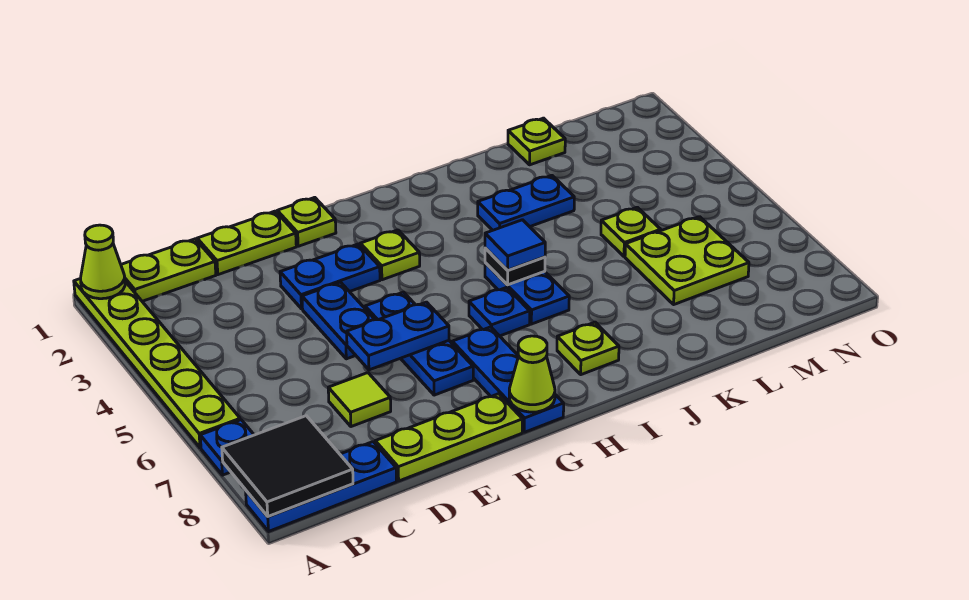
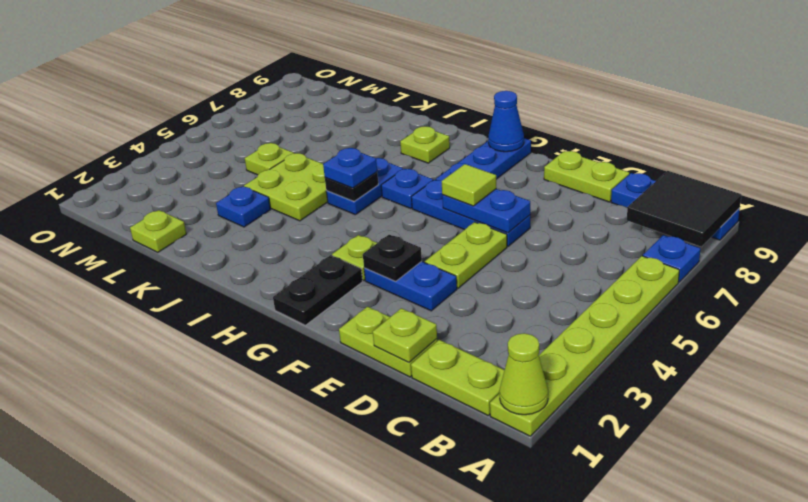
lime tile D7 level 1 -> lime tile F6 level 3
lime plate D9:F9 level 1 -> lime plate D9:E9 level 1
blue plate E4:E5 level 1 -> lime plate E4:E5 level 1
lime plate F1 level 1 -> lime plate D1 level 2
none -> black plate F3 level 2
blue plate F5:F7 level 1 -> blue plate E6:G6 level 1
none -> black plate G1:G2 level 1
lime cone G9 level 2 -> blue cone G9 level 2
blue tile I5 level 3 -> blue plate I5 level 3
blue plate J3:K3 level 1 -> blue plate K3 level 1
lime plate L6:M7 level 1 -> lime plate J4:K5 level 1

